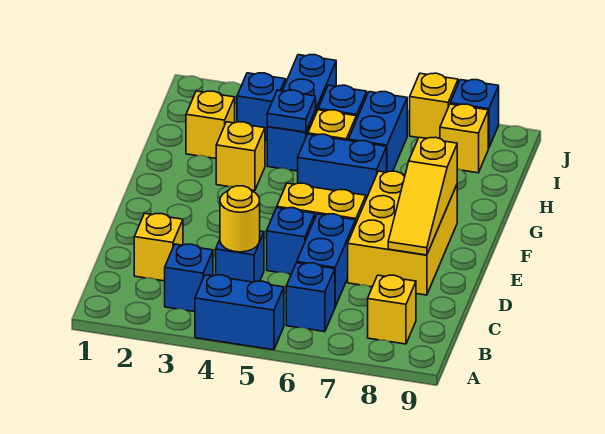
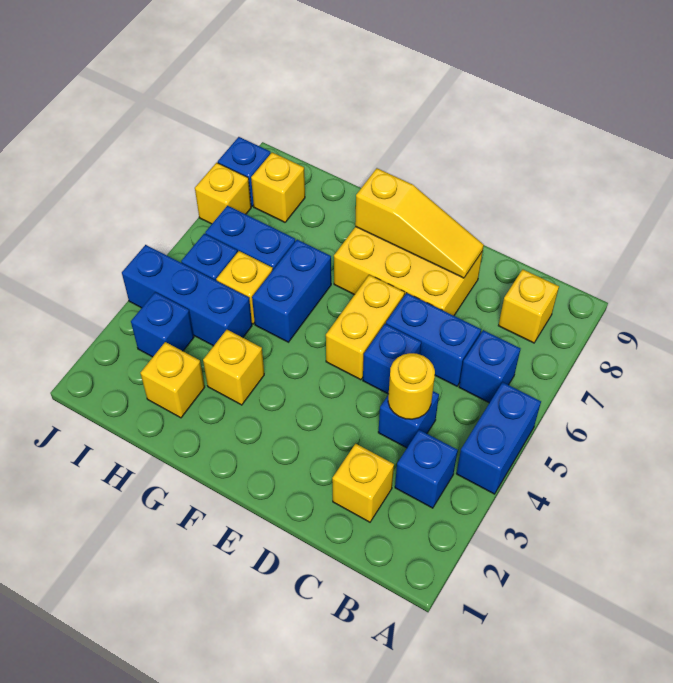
blue plate H4 level 2 -> none

